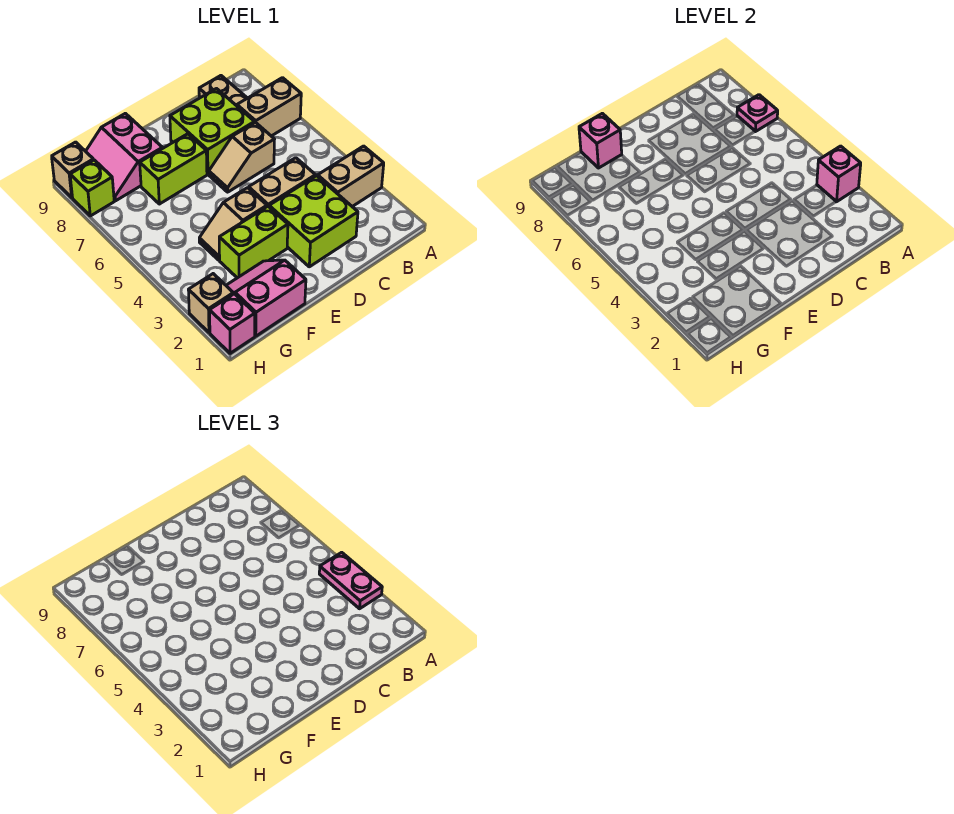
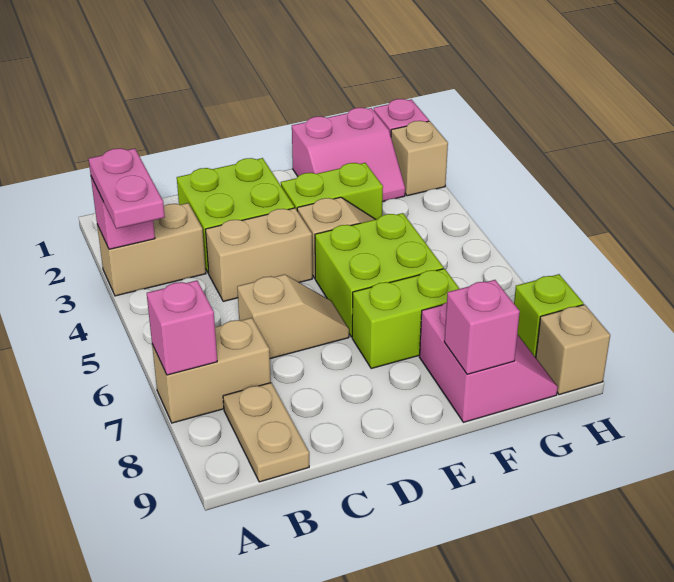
pink plate A7 level 2 -> pink brick A7 level 2
lime brick C7:D8 level 1 -> lime brick E5:F6 level 1

